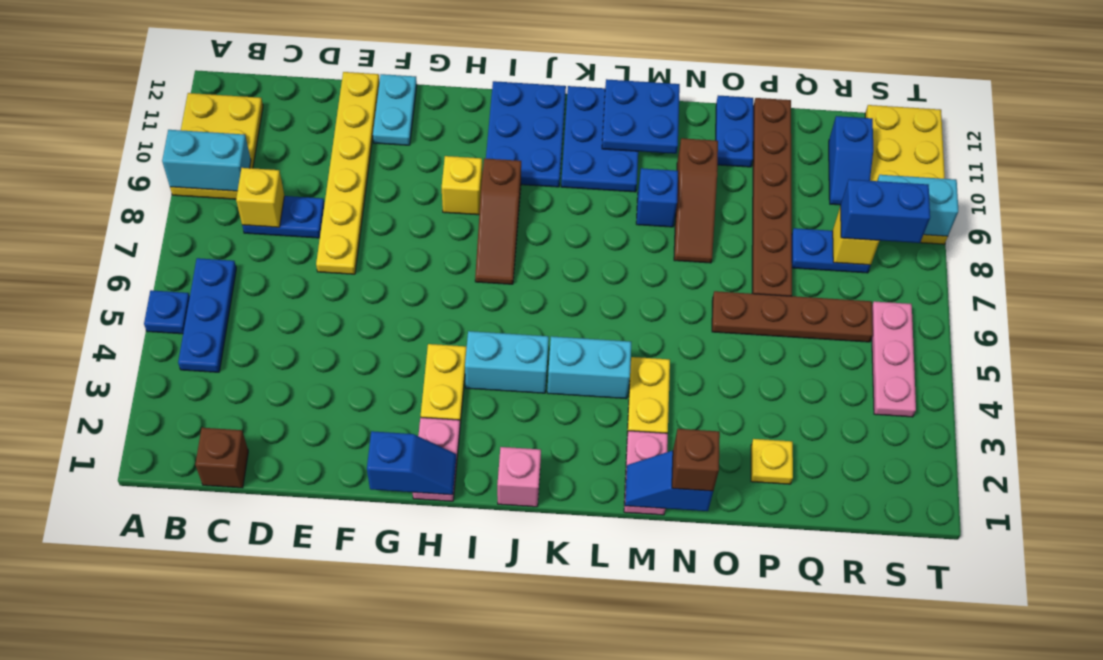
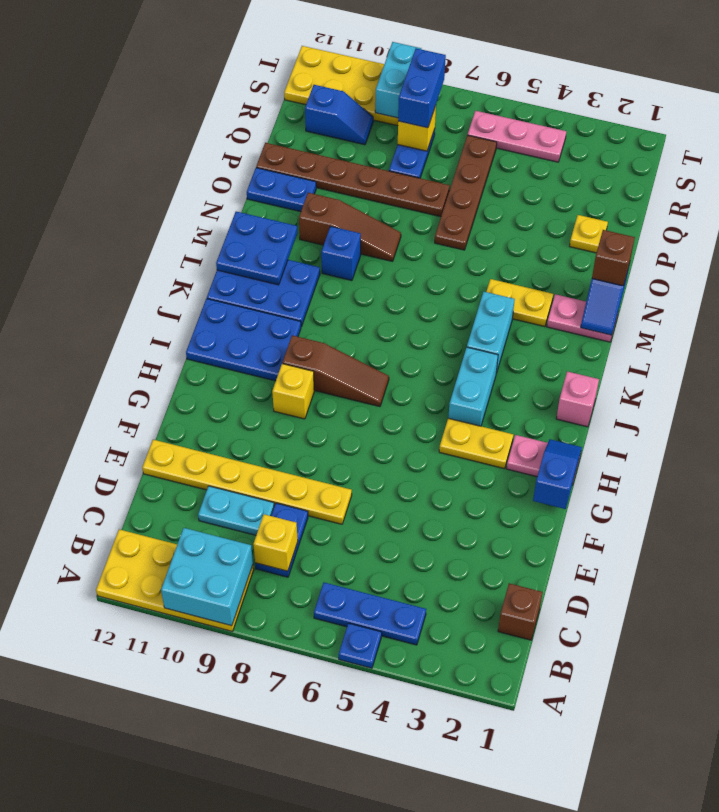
yellow plate A9:B11 level 1 -> yellow plate A9:B12 level 1
cyan brick A9:B9 level 2 -> cyan brick A9:B10 level 2
cyan plate F11:F12 level 1 -> cyan plate D9:D10 level 1

